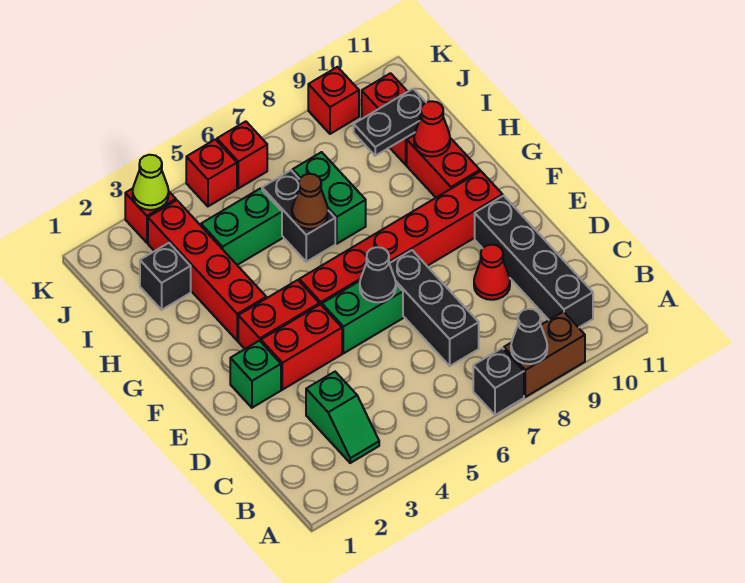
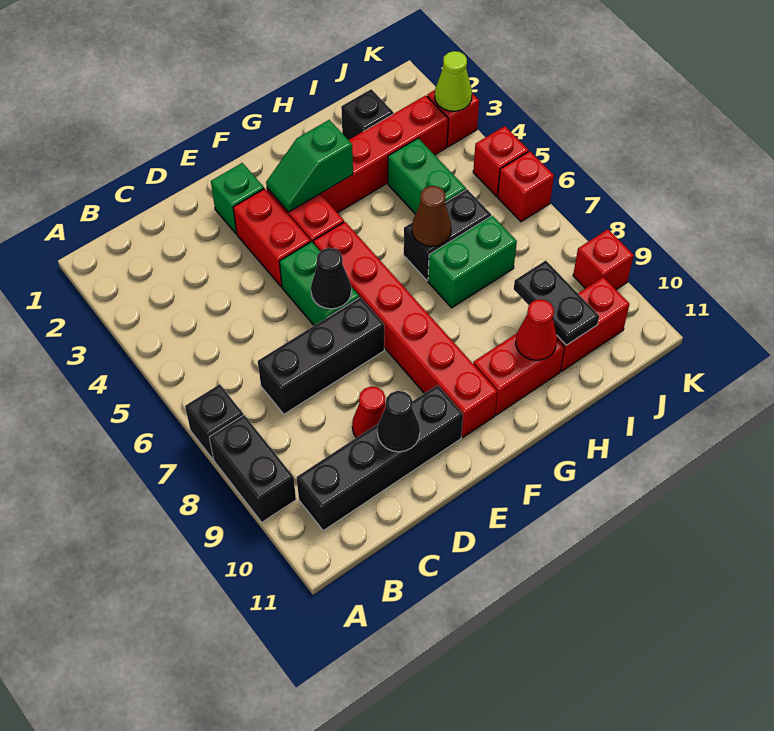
brown brick A8:A9 level 1 -> black brick A8:A9 level 1
black cone A8 level 2 -> black cone D10 level 2
green slope B3:C3 level 1 top C -> green slope F3:G3 level 2 top G

